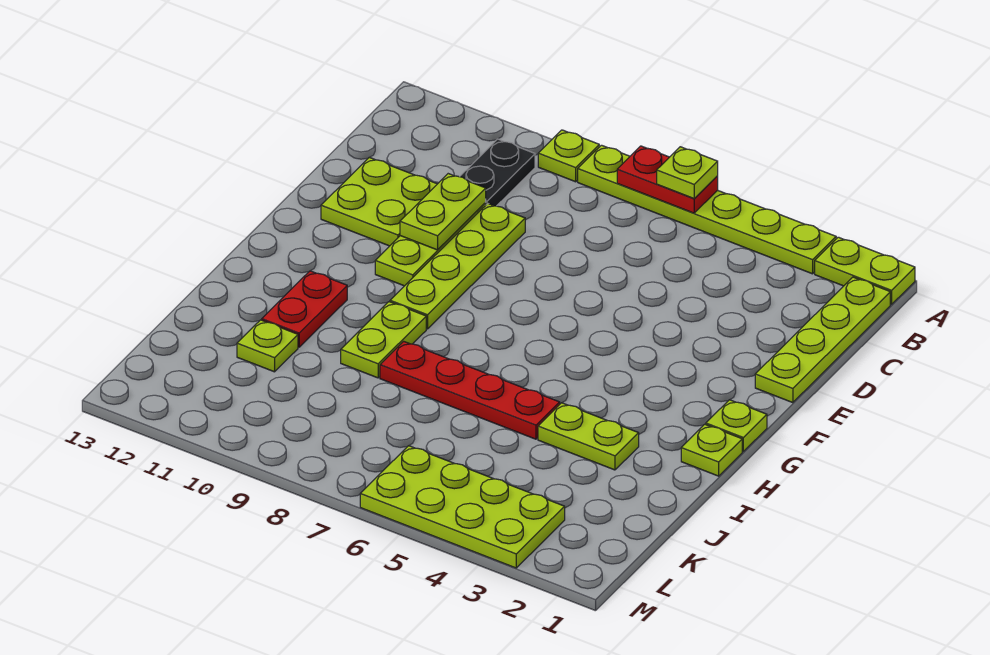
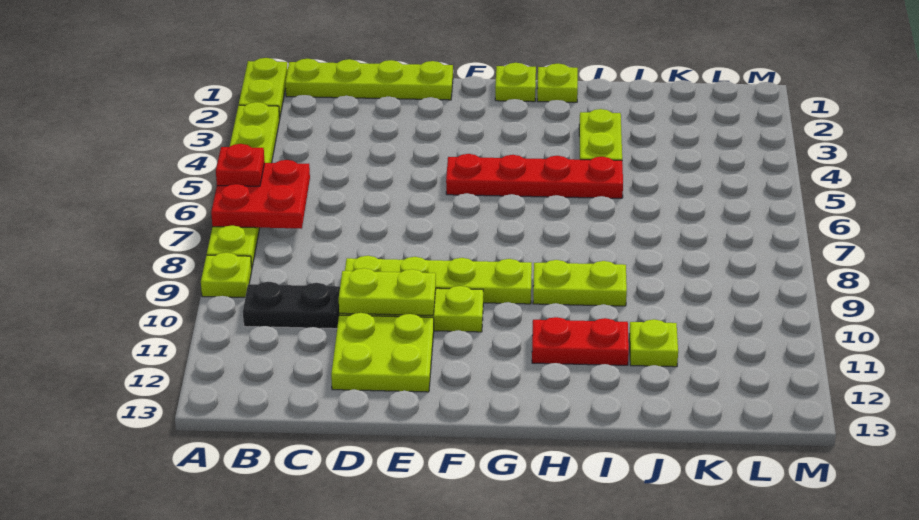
red plate A6:A7 level 2 -> red plate A6:B7 level 2
lime plate A6 level 3 -> red plate A6 level 3
red plate I5:I8 level 1 -> red plate F5:I5 level 1
lime plate L3:M6 level 1 -> none

